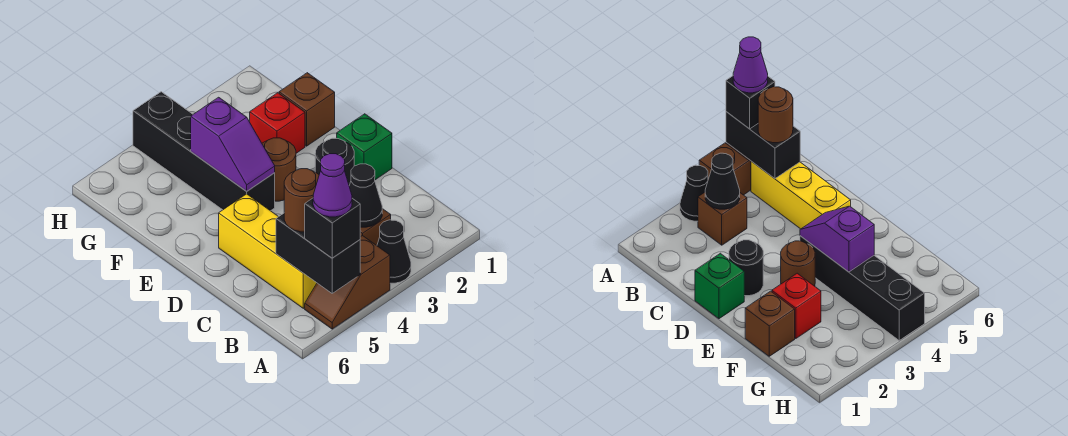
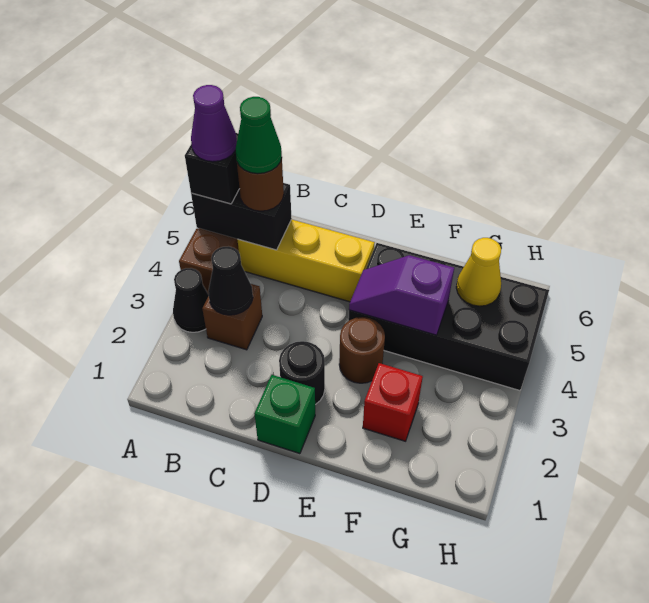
none -> green cone B5 level 4
black brick E4:H4 level 1 -> black brick E4:H5 level 1
brown brick F1 level 1 -> none
none -> yellow cone G5 level 2

